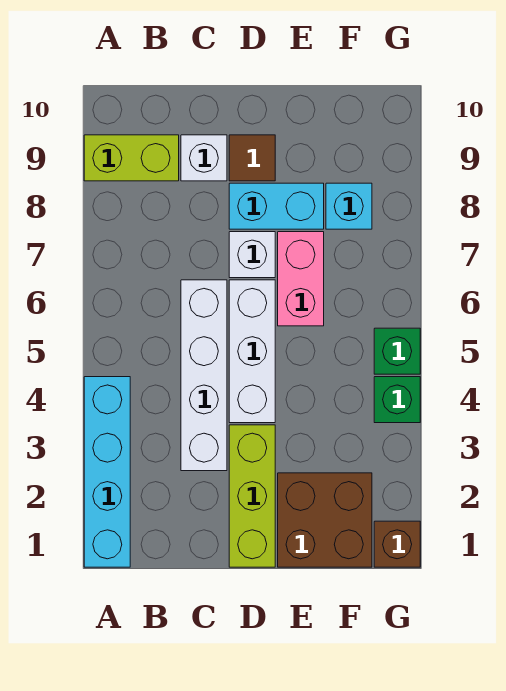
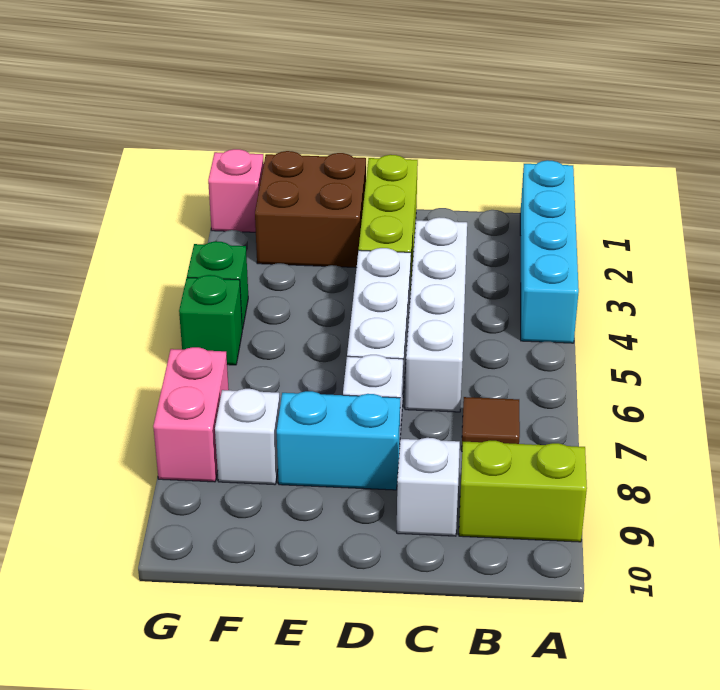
brown tile D9 level 1 -> brown tile B7 level 1
pink brick E6:E7 level 1 -> pink brick G7:G8 level 1
cyan brick F8 level 1 -> white brick F8 level 1
brown brick G1 level 1 -> pink brick G1 level 1

